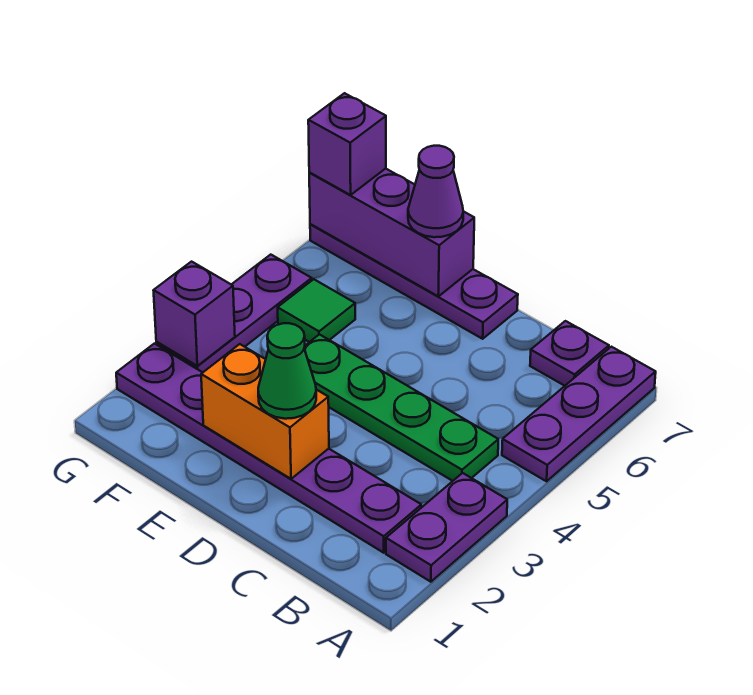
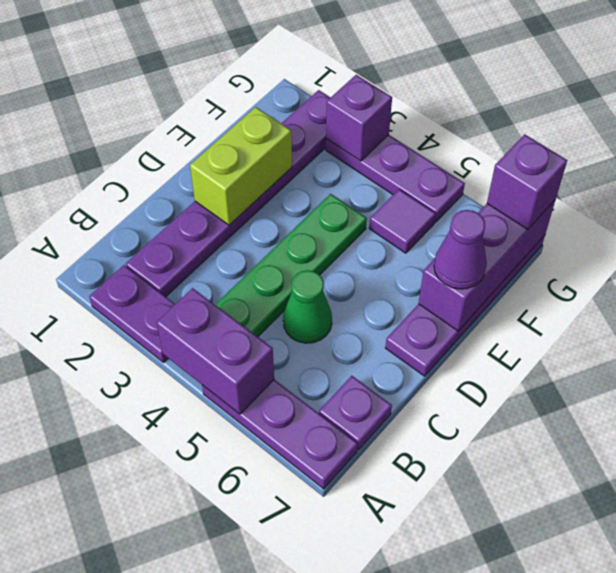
none -> purple brick A4:A5 level 2
orange brick D2:E2 level 2 -> lime brick D2:E2 level 2
green cone D2 level 3 -> green cone C5 level 1
green tile F5 level 1 -> purple tile F5 level 1

